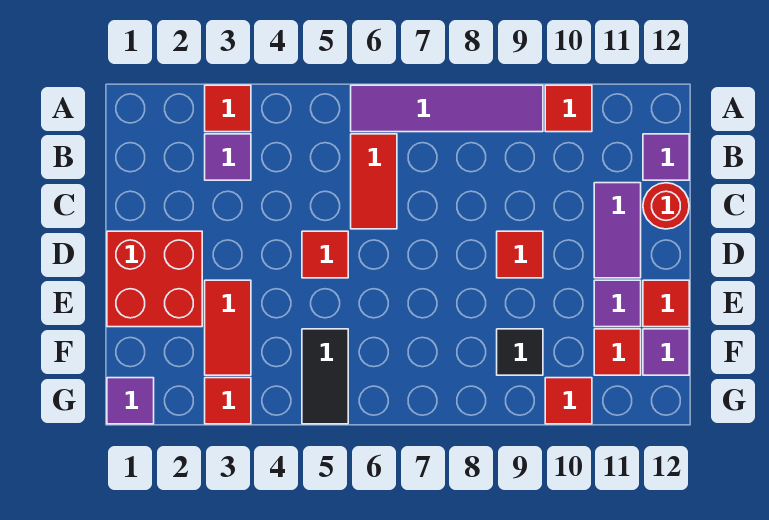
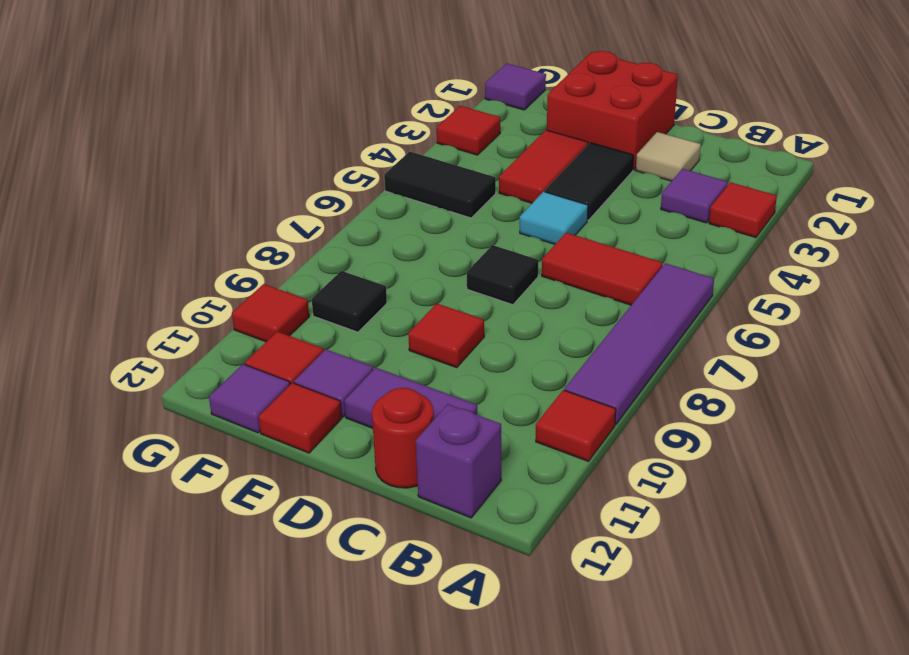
purple tile B12 level 1 -> purple brick B12 level 1
none -> tan tile C2 level 1
none -> black tile D3:D4 level 1
red tile D5 level 1 -> cyan tile D5 level 1
none -> black tile D7 level 1
red tile E3:F3 level 1 -> red tile E3:E4 level 1

